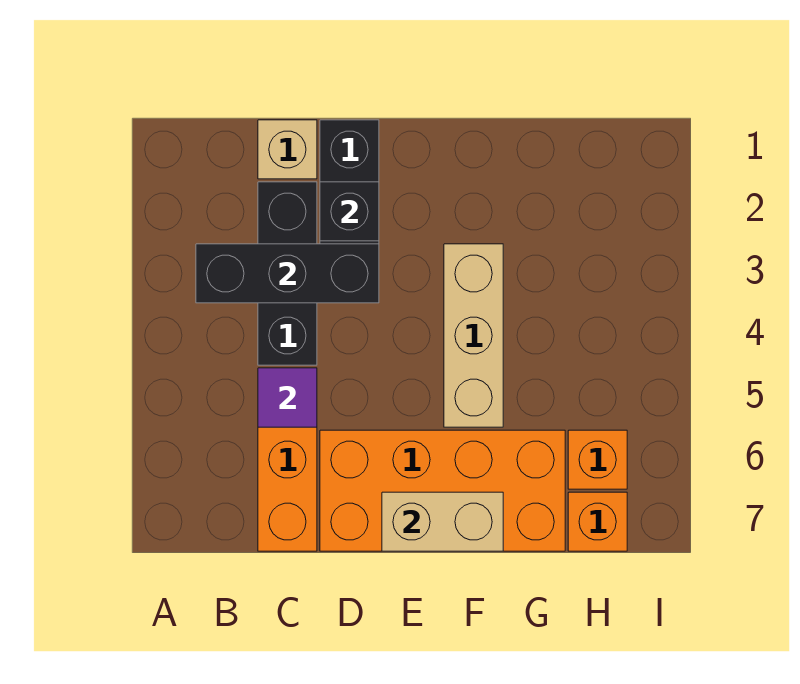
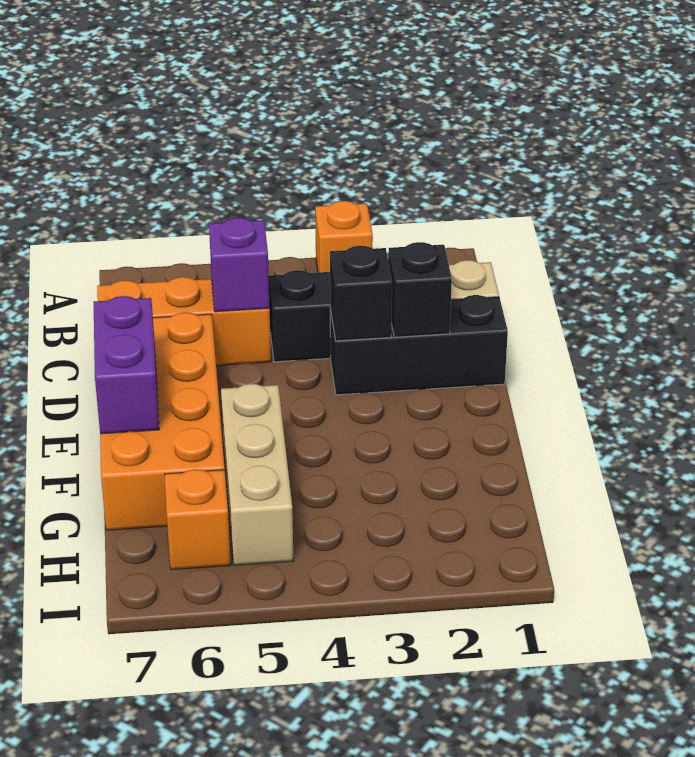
black brick B3:D3 level 2 -> black brick D3 level 2
purple tile C5 level 2 -> purple brick C5 level 2
tan brick E7:F7 level 2 -> purple brick E7:F7 level 2
tan brick F3:F5 level 1 -> tan brick F5:H5 level 1
orange brick H7 level 1 -> orange brick A3 level 1

